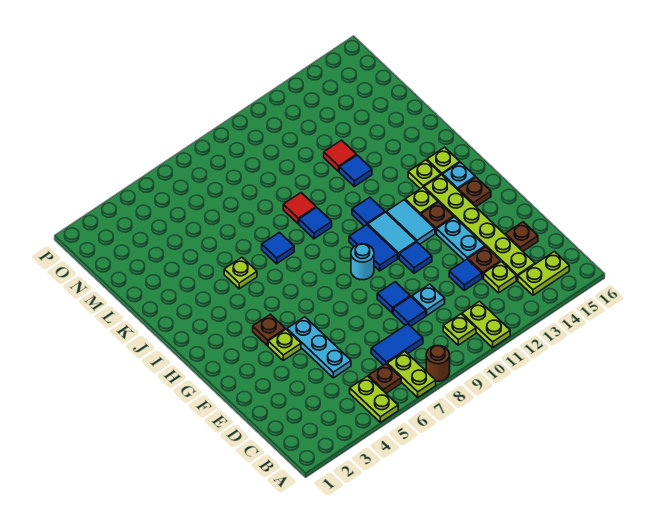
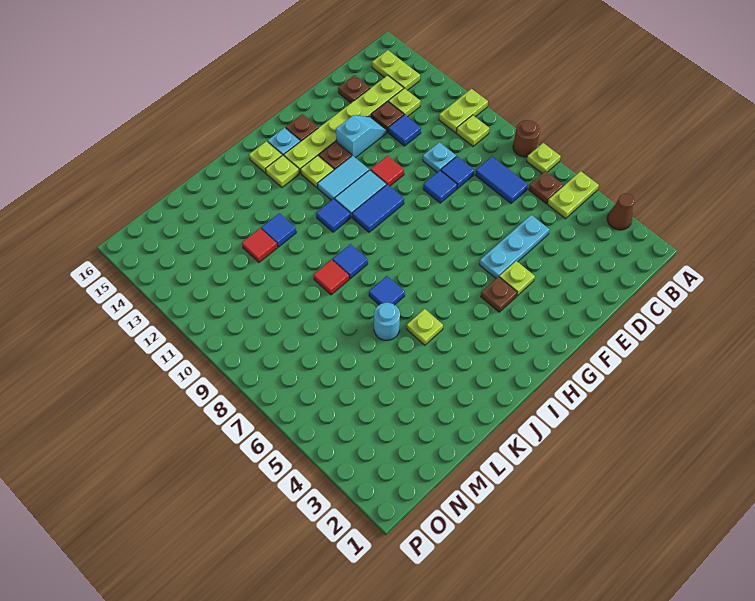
none -> brown cone A3 level 1
lime plate A7:B7 level 1 -> lime plate A7 level 1
cyan plate E13:F13 level 1 -> cyan slope E13:F13 level 1 top F
blue tile F11 level 1 -> red tile F11 level 1
cyan round brick G9 level 1 -> cyan round brick K6 level 1

